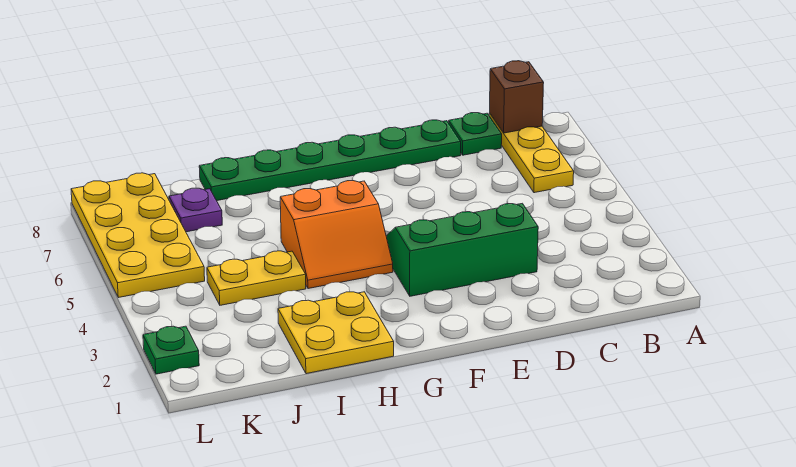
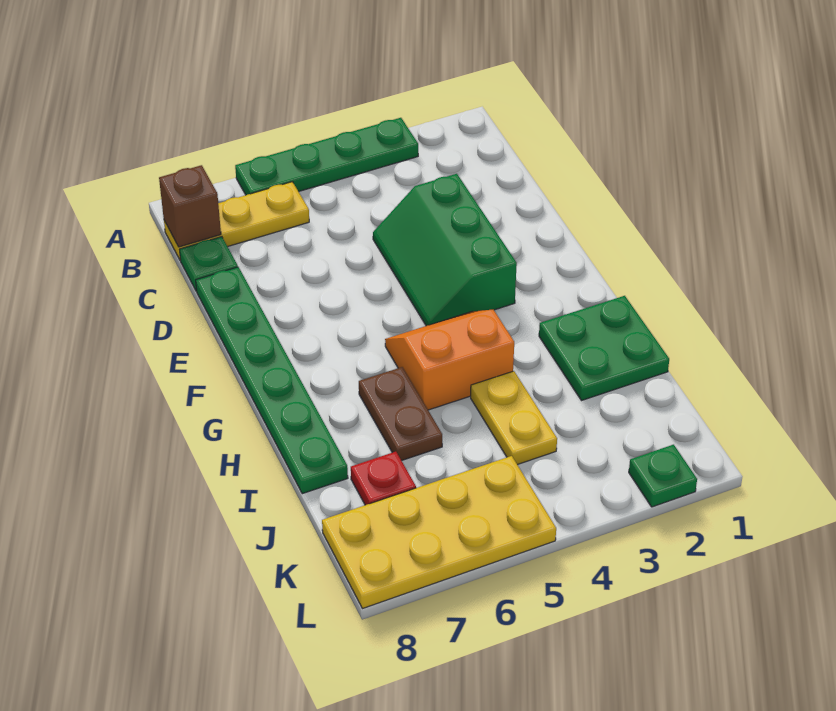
none -> green plate A3:A6 level 1
orange slope G4:H5 level 1 top 5 -> orange slope G4:H5 level 1 top H
yellow plate H1:I2 level 1 -> green plate H1:I2 level 1
none -> brown plate H6:I6 level 1
purple plate J7 level 1 -> red plate J7 level 1

